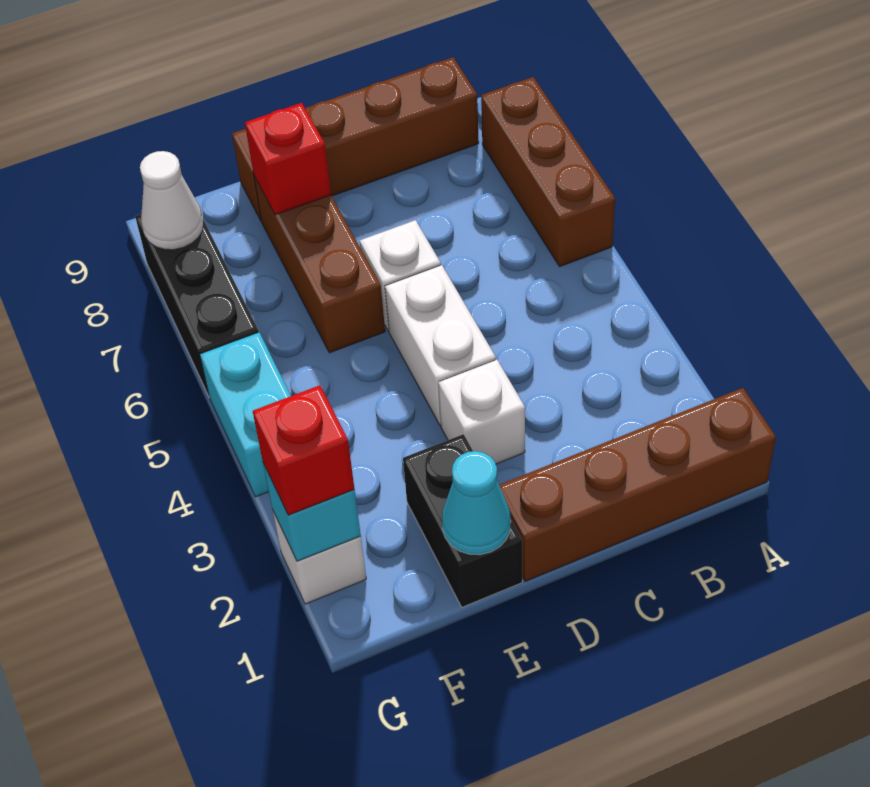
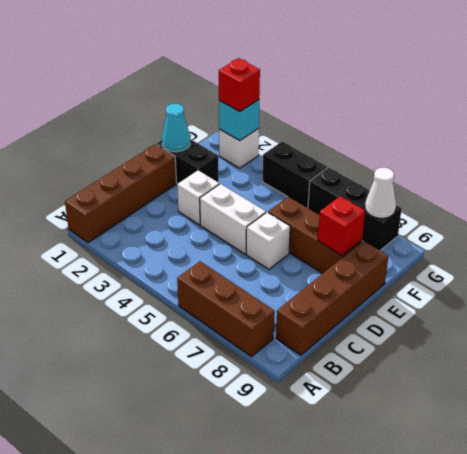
cyan brick G4:G5 level 1 -> black brick G4:G5 level 1

